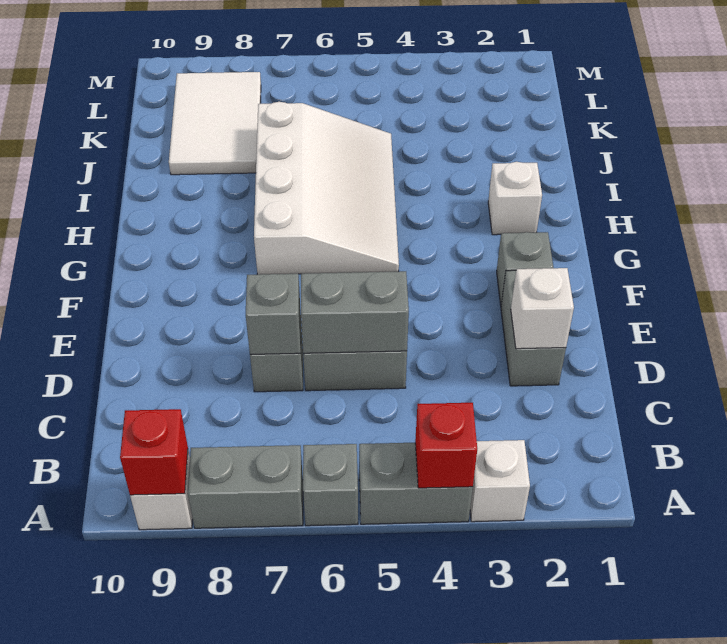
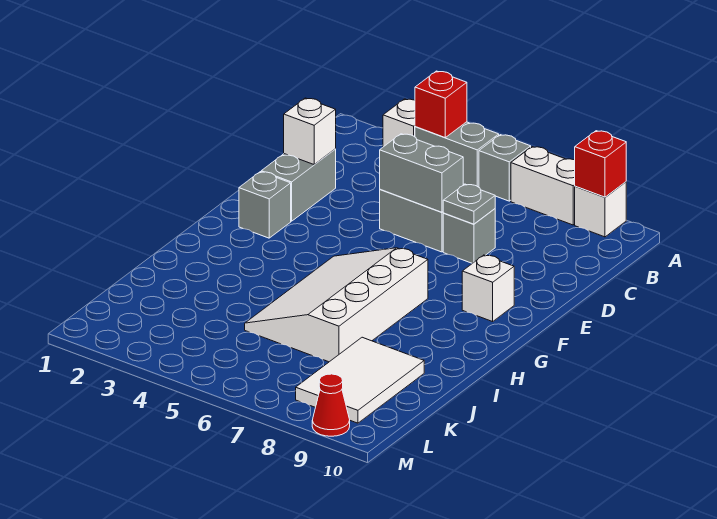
grey brick A7:A8 level 1 -> white brick A7:A8 level 1
grey brick D7 level 2 -> grey plate D7 level 2
white brick H2 level 1 -> white brick F9 level 1
none -> red cone M9 level 1

